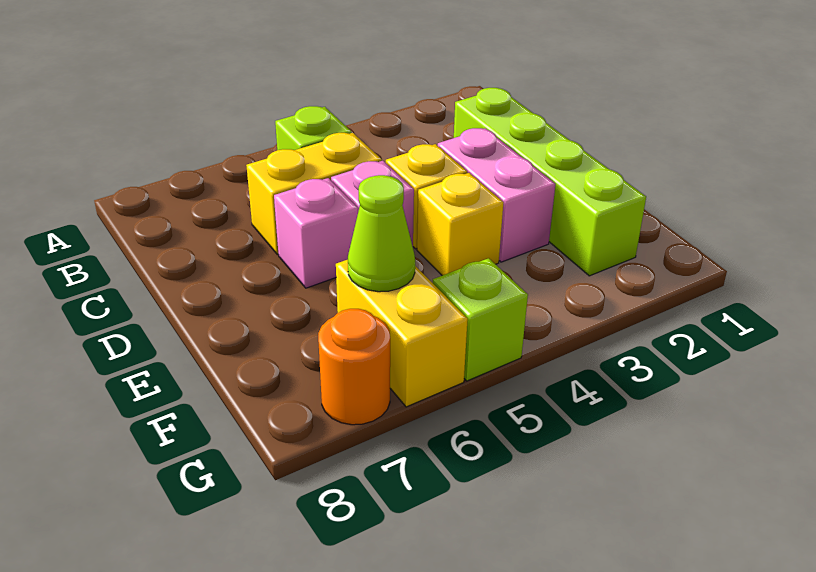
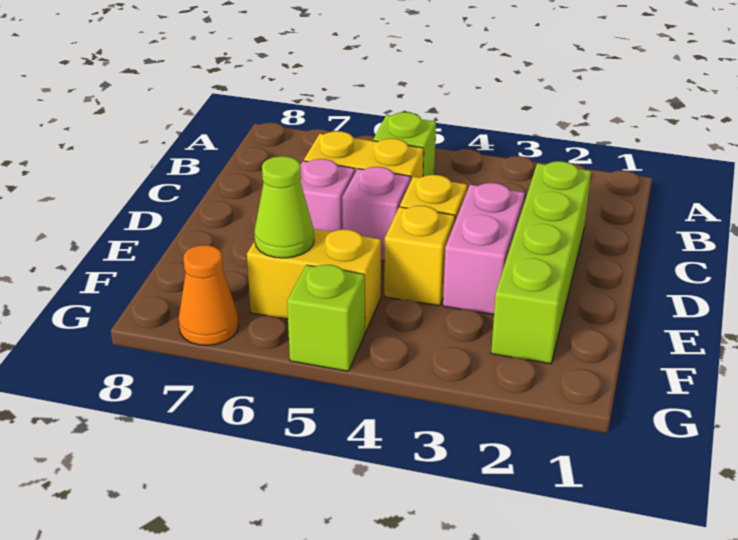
yellow brick F6:G6 level 1 -> yellow brick F5:F6 level 1
orange round brick G7 level 1 -> orange cone G7 level 1

